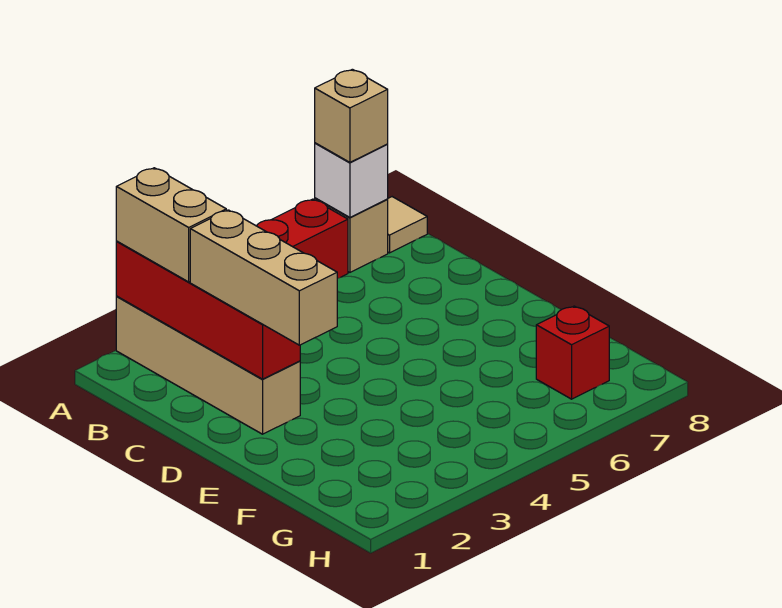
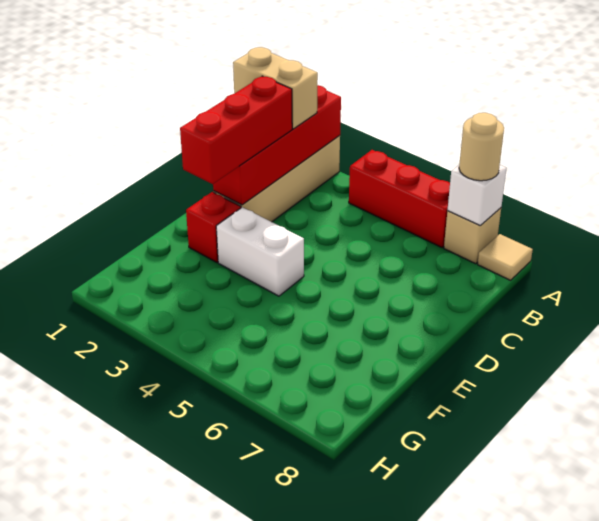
tan brick A2:B2 level 3 -> tan brick B1:B2 level 3
tan brick A7 level 3 -> tan round brick A7 level 3
tan brick C2:E2 level 3 -> red brick C2:E2 level 3
none -> white brick E3:E4 level 1
red brick G7 level 1 -> red brick E2 level 1

